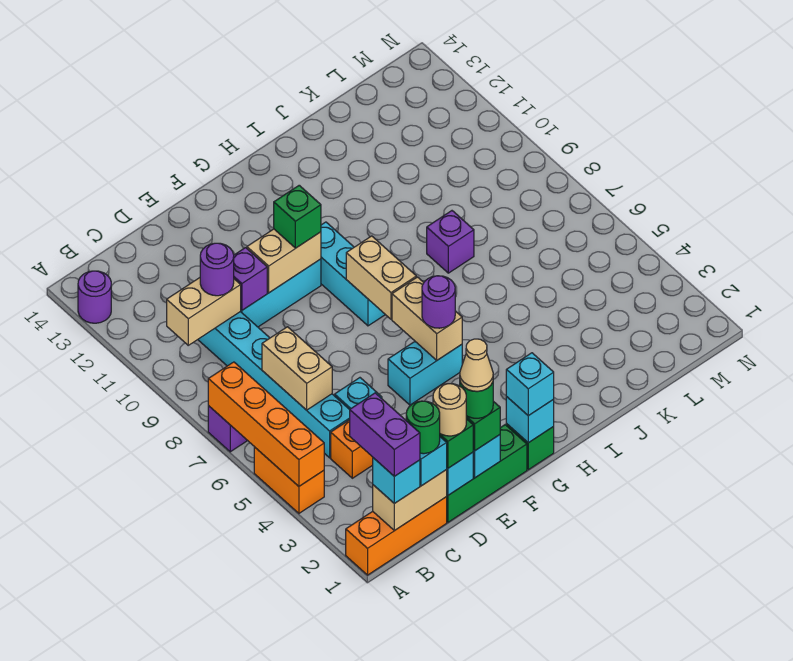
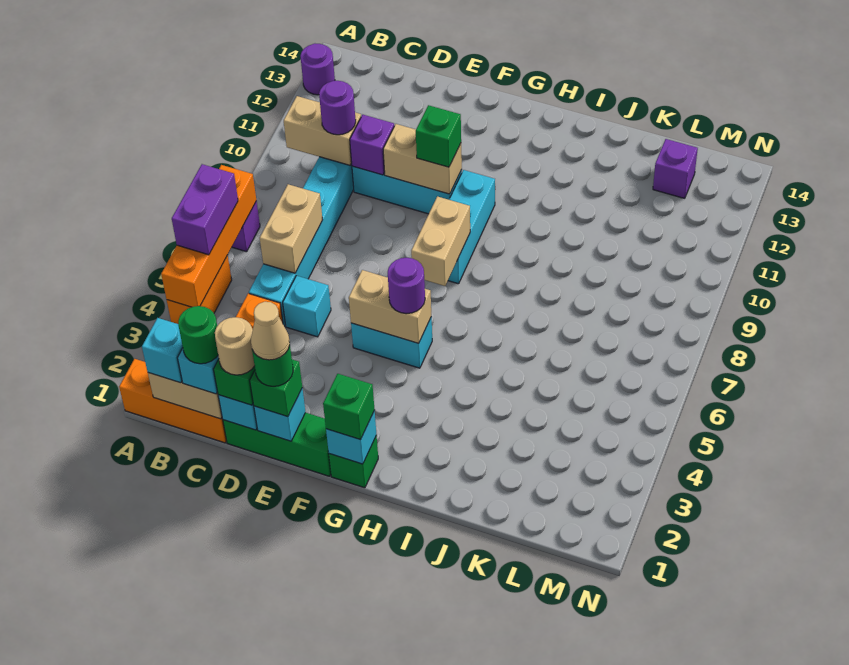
purple brick B1:B2 level 4 -> purple brick A5:A6 level 3
cyan brick G1 level 3 -> green brick G1 level 3
tan brick G5:G6 level 2 -> tan brick F5:G5 level 2
purple brick J8 level 1 -> purple brick L13 level 1

